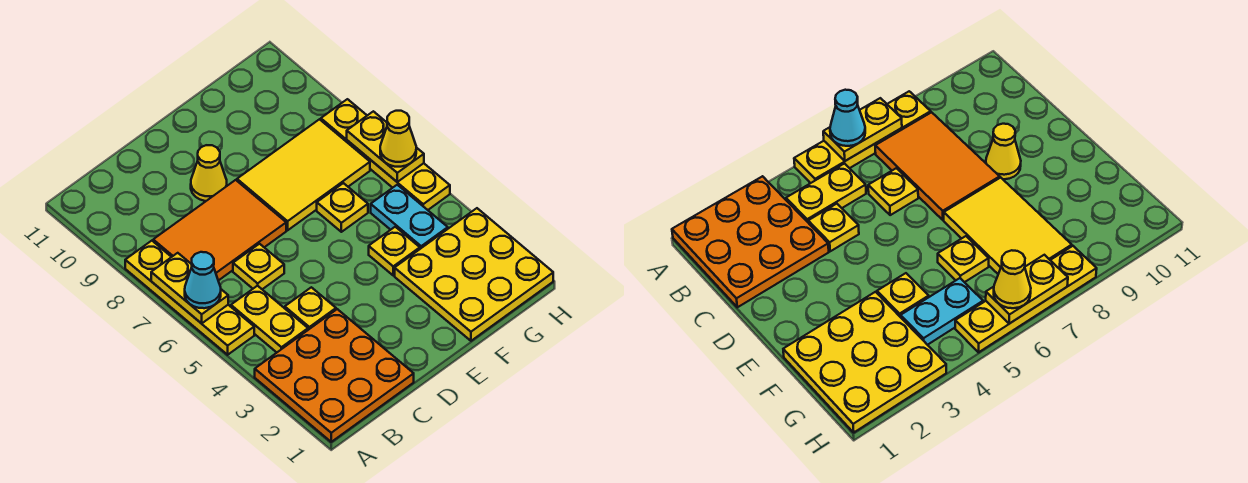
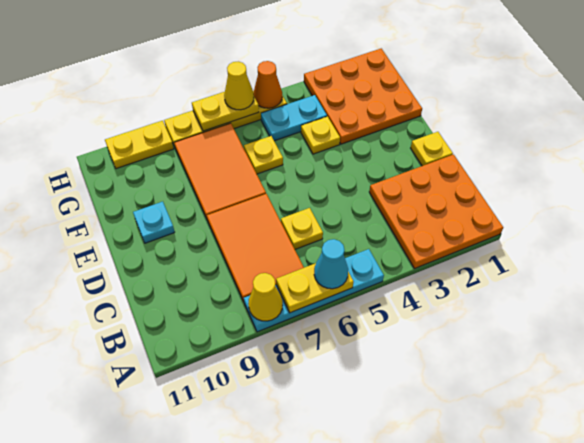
yellow plate A5:A8 level 1 -> cyan plate A5:A8 level 1
yellow plate B4:B5 level 1 -> yellow plate H9:H10 level 1
yellow plate C4 level 1 -> yellow plate D1 level 1
yellow cone D9 level 1 -> yellow cone A8 level 2
yellow tile E7:G8 level 1 -> orange tile E7:G8 level 1
none -> cyan plate E10 level 1
yellow plate F1:H3 level 1 -> orange plate F1:H3 level 1
none -> orange cone H5 level 2

